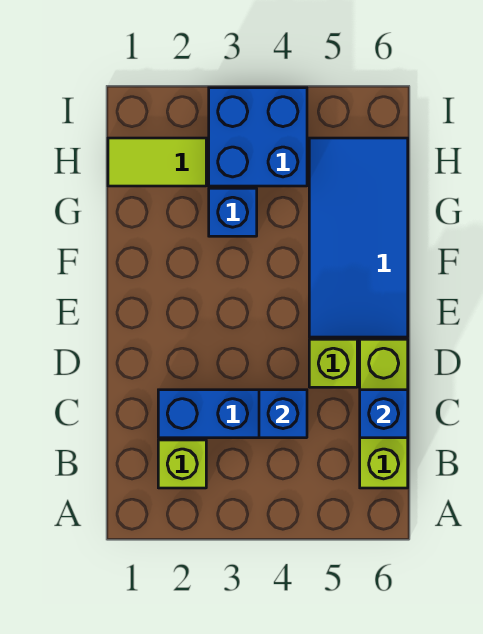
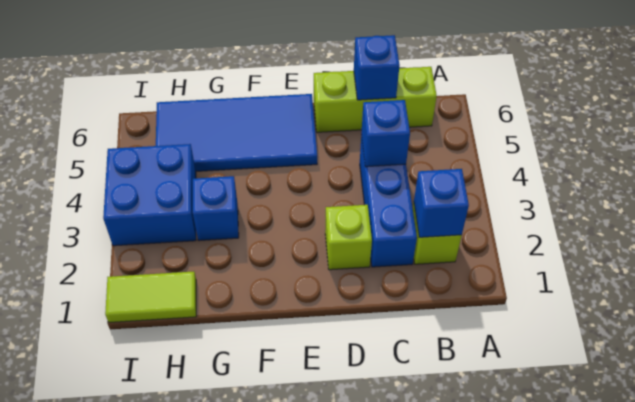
none -> blue brick B2 level 2
lime brick D5 level 1 -> lime brick D2 level 1
lime tile H1:H2 level 1 -> lime tile H1:I1 level 1

